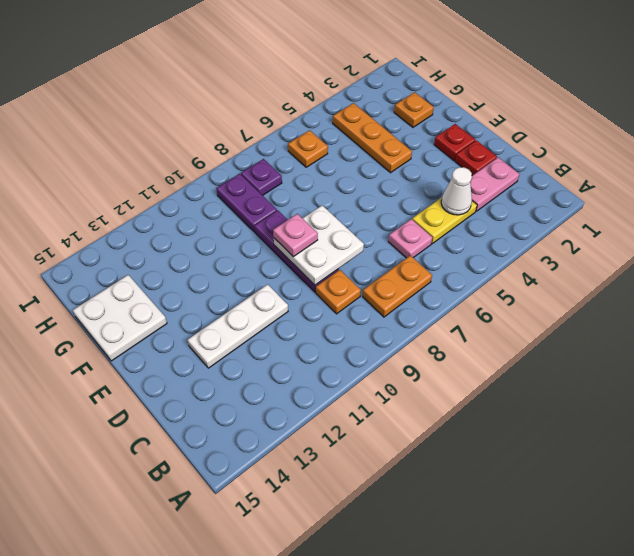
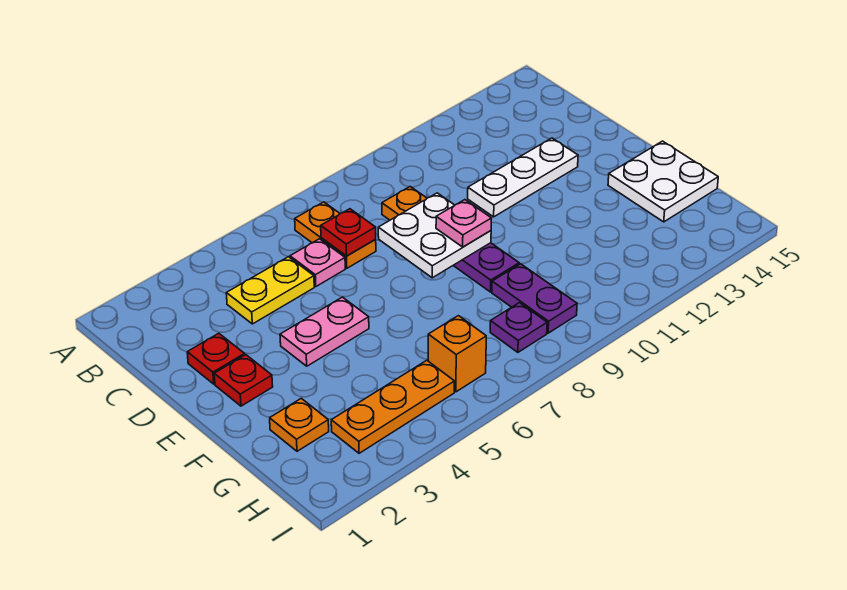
orange plate B7:B8 level 1 -> orange plate B7:C7 level 1
pink plate C2:C3 level 1 -> pink plate E4:E5 level 1
white cone C4 level 2 -> none
none -> red plate C7 level 2
orange plate F4:H4 level 1 -> orange plate H3:H5 level 1
orange plate H6 level 1 -> orange brick H6 level 1

